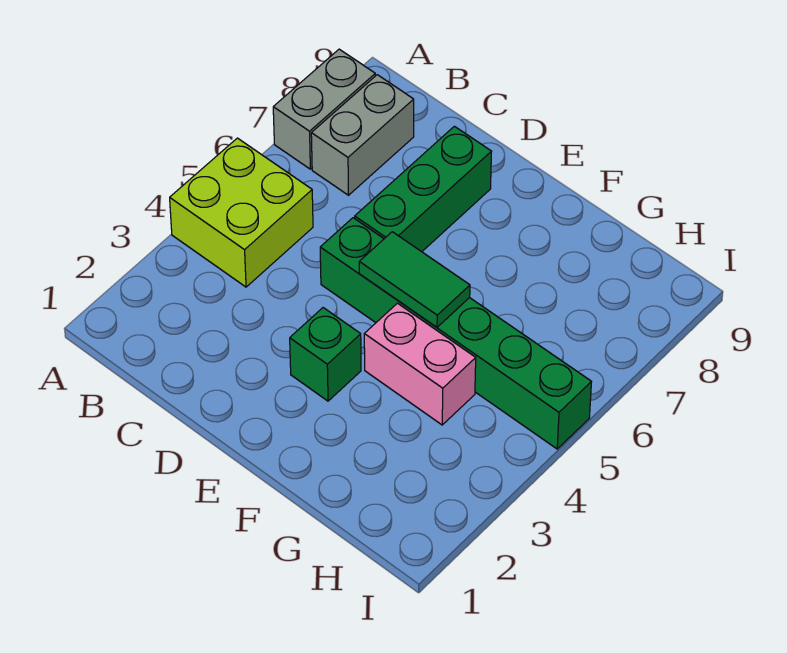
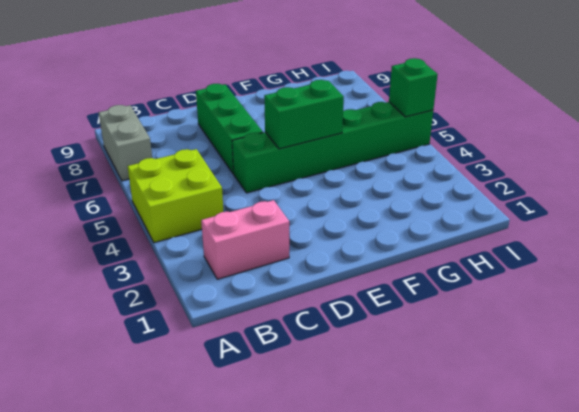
grey brick B7:B8 level 1 -> none
green brick E3 level 1 -> green brick I5 level 2
green tile E5:F5 level 2 -> green brick E5:F5 level 2
pink brick F4:G4 level 1 -> pink brick B2:C2 level 1

